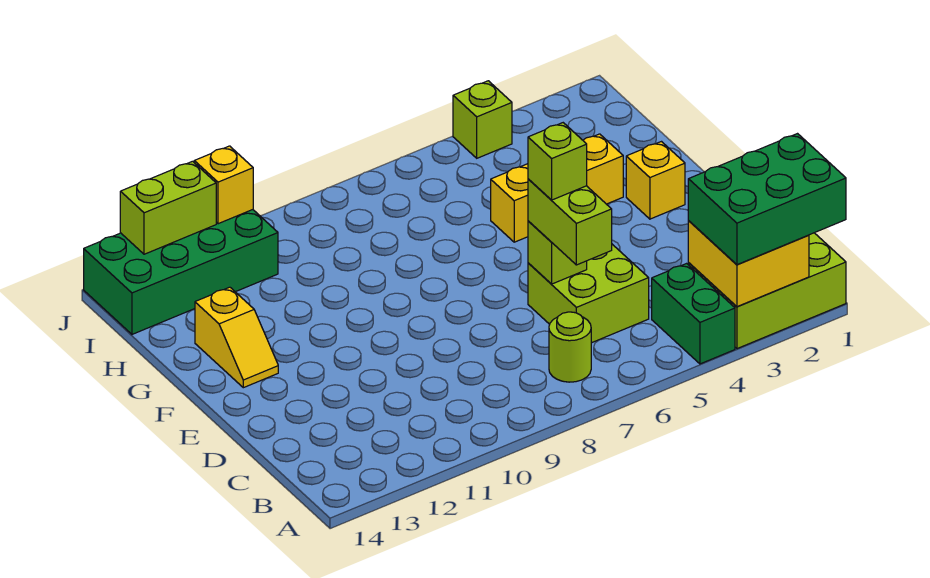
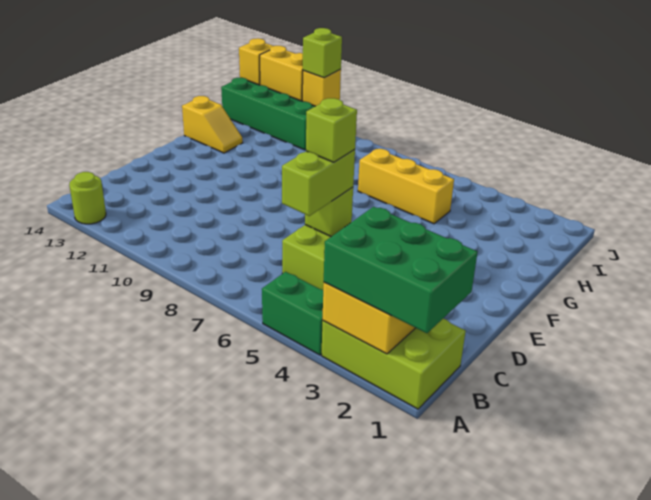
green brick A4:B4 level 1 -> green brick A4:A5 level 1
lime round brick B7 level 1 -> lime round brick A13 level 1
yellow brick F2 level 1 -> yellow brick J14 level 2
yellow slope F13:G13 level 1 top G -> yellow slope G13:G14 level 1 top 14
yellow brick G3:G5 level 1 -> yellow brick H5:H7 level 1
lime brick J4 level 1 -> lime brick J11 level 3
lime brick J12:J13 level 2 -> yellow brick J12:J13 level 2

